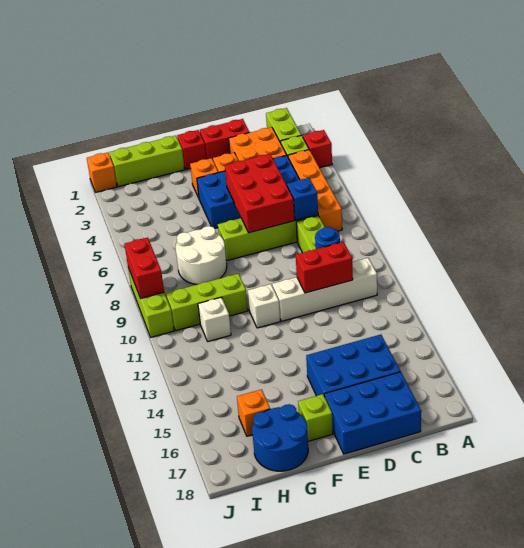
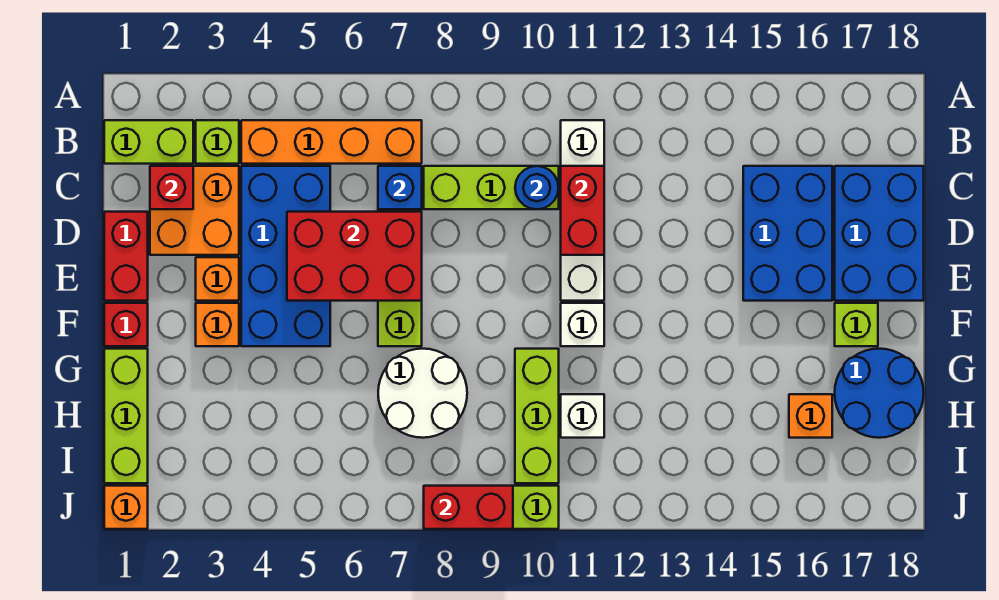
red brick A3 level 1 -> red brick C2 level 2

